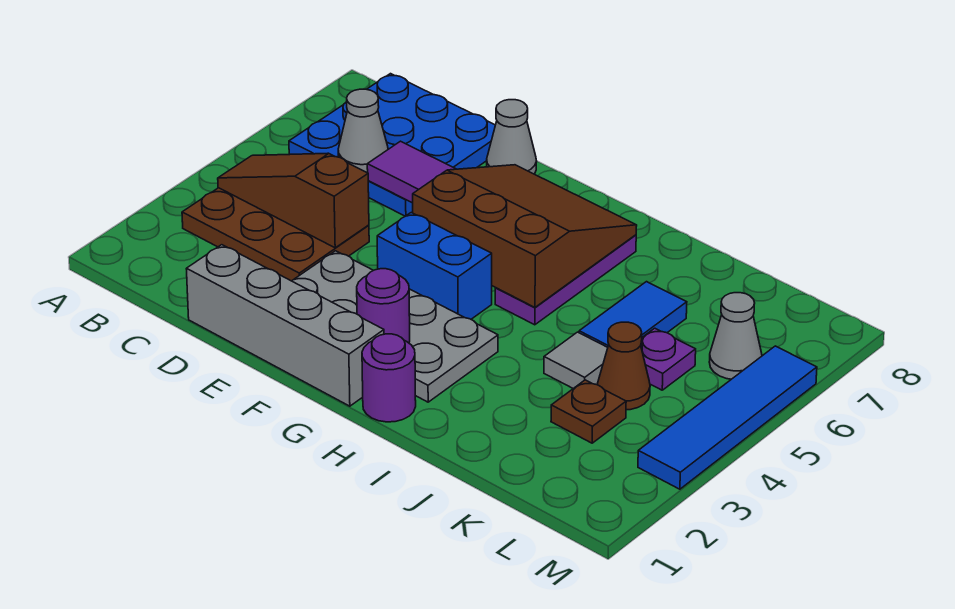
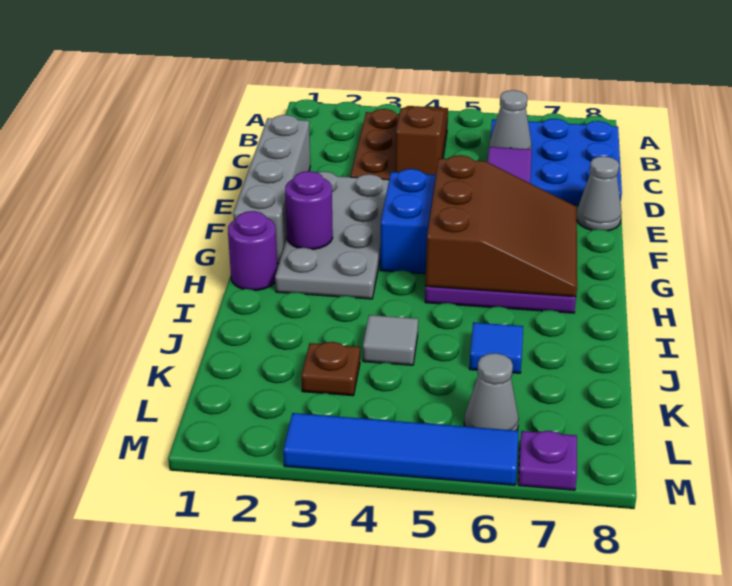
blue tile J5:J6 level 1 -> blue tile J6 level 1
brown cone K4 level 1 -> none
purple plate K5 level 1 -> purple plate M7 level 1

